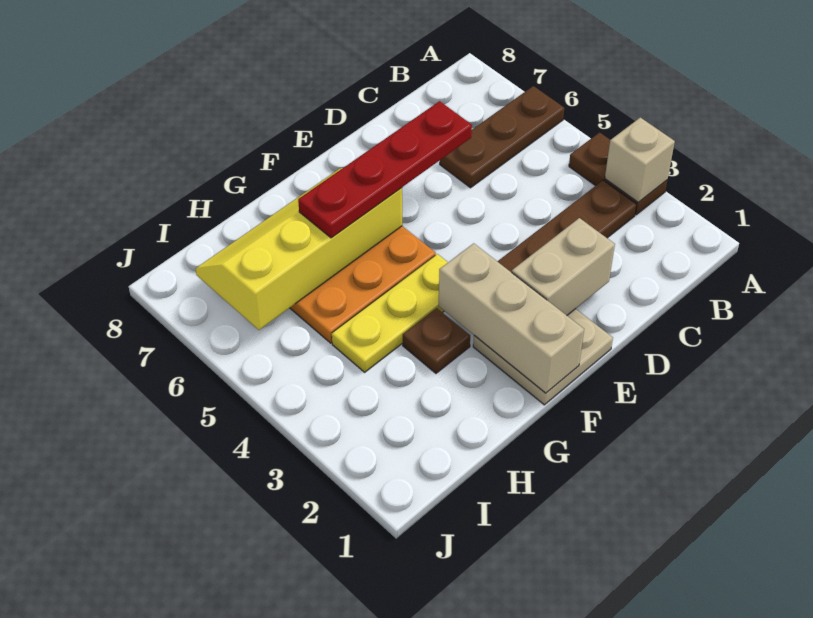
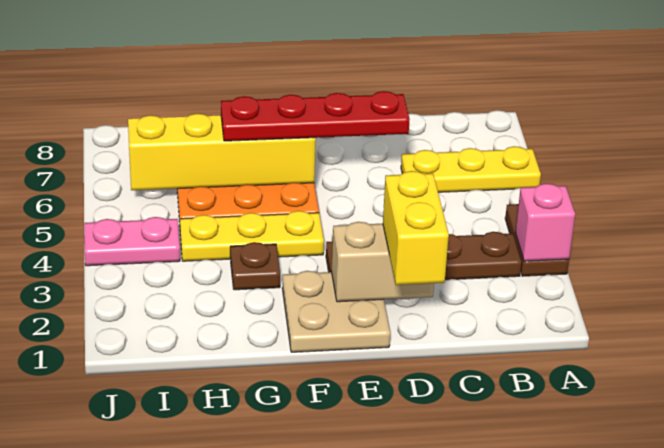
tan brick A3 level 2 -> pink brick A3 level 2
brown plate A6:C6 level 1 -> yellow plate A6:C6 level 1
none -> yellow brick D1:D2 level 3
tan brick F1:F3 level 2 -> none
none -> pink plate I4:J4 level 1

